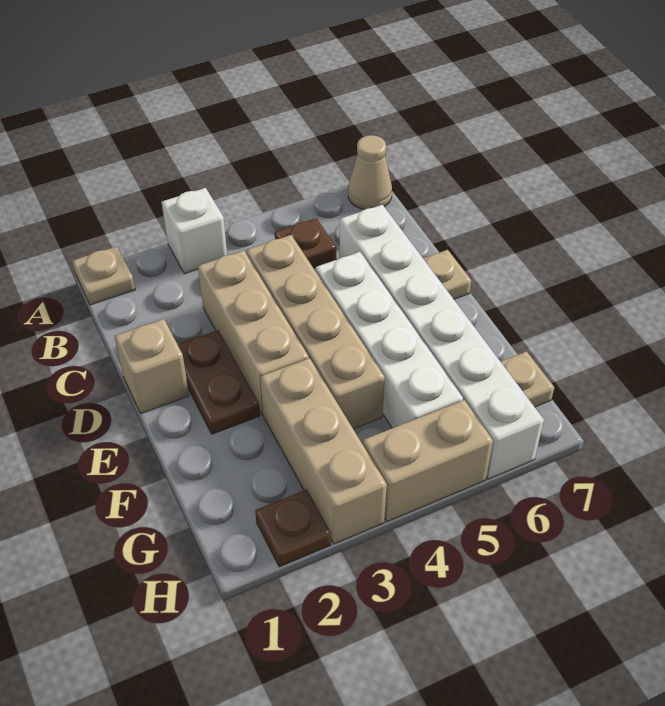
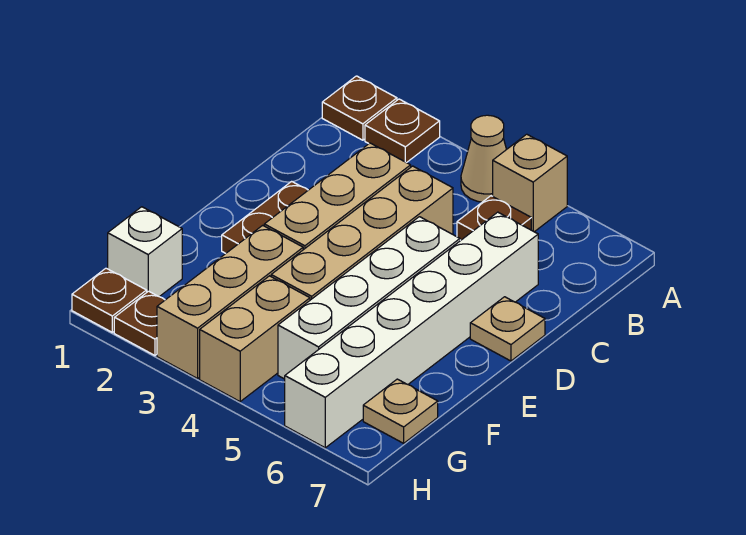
tan plate A1 level 1 -> brown plate A1 level 1
none -> brown plate A2 level 1
white brick A3 level 1 -> white brick G1 level 1
tan cone A7 level 1 -> tan cone A4 level 1
tan brick D1 level 1 -> tan brick A5 level 1
none -> brown plate H1 level 1
tan brick H4:H5 level 1 -> tan brick G4:H4 level 1

